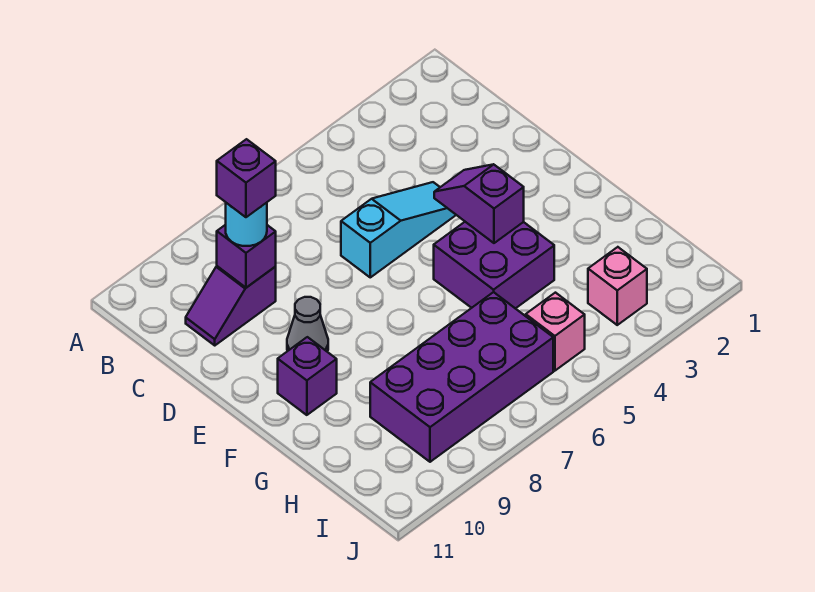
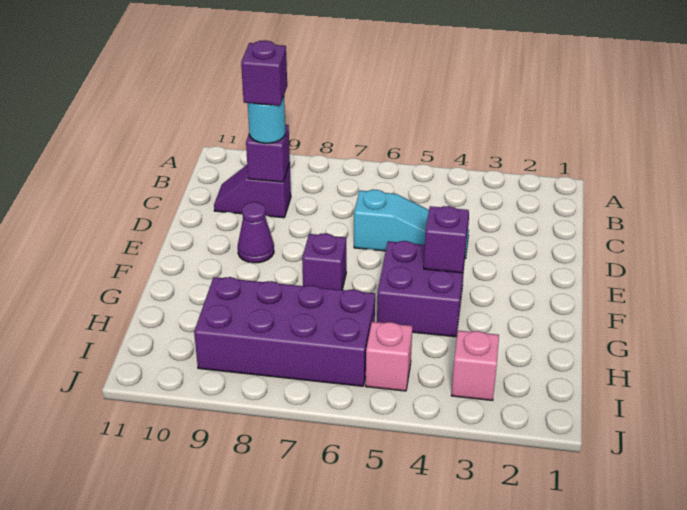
grey cone E9 level 1 -> purple cone E9 level 1
purple brick F10 level 1 -> purple brick F7 level 1

